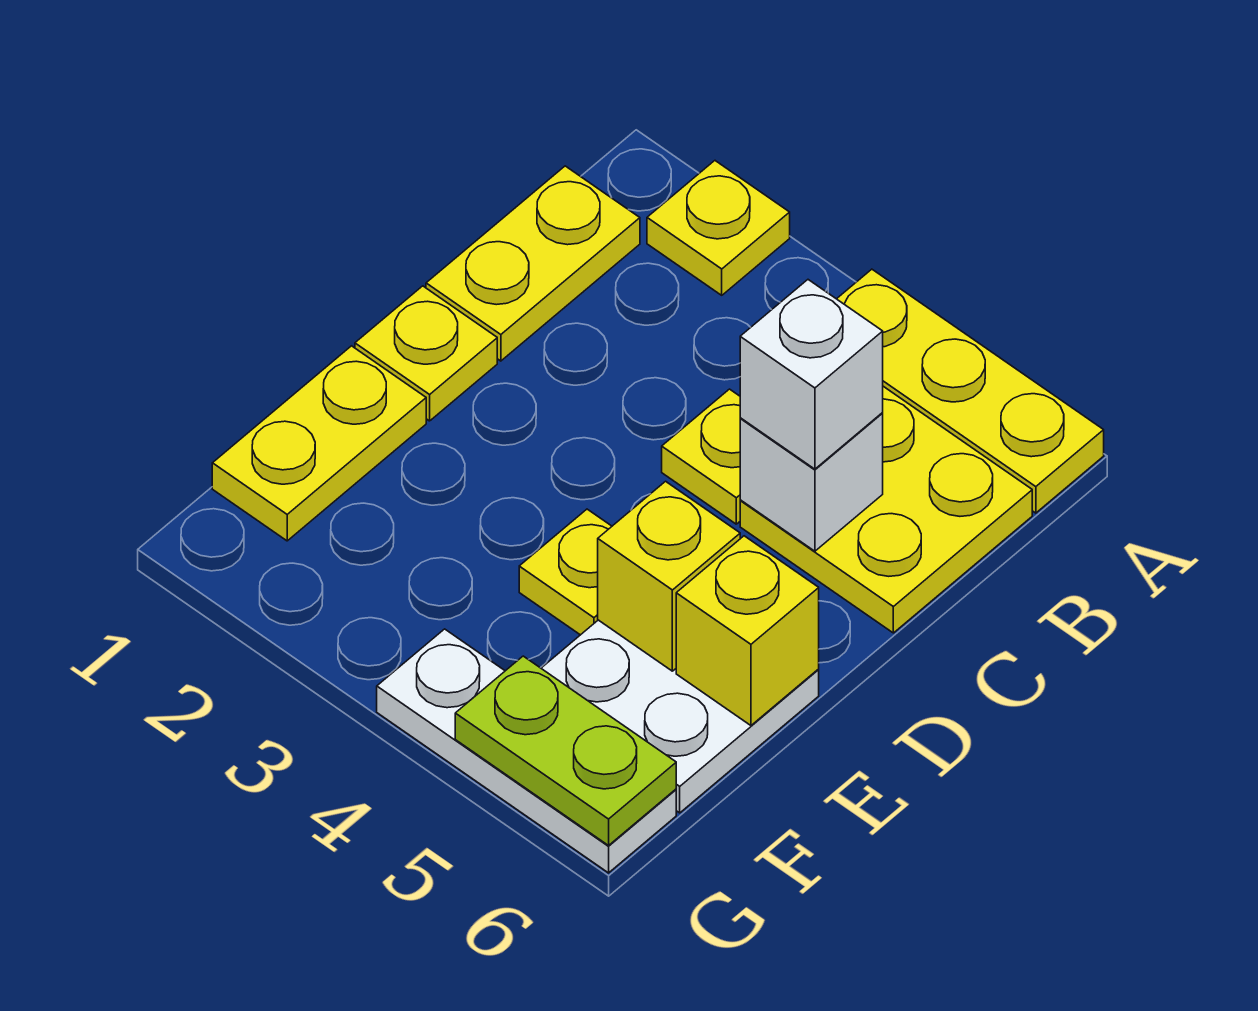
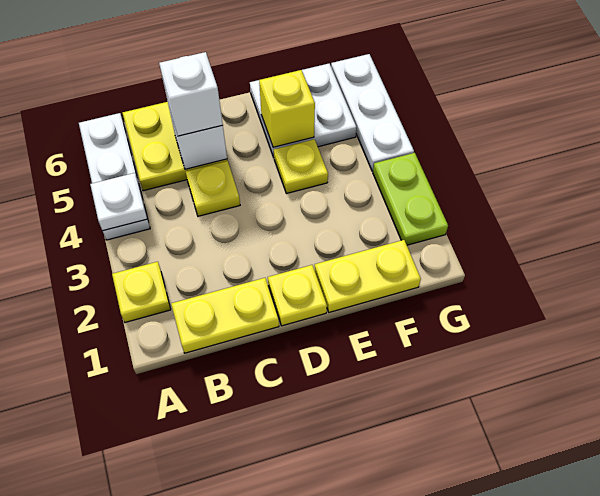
yellow plate A4:A6 level 1 -> white plate A4:A6 level 1
none -> white plate A4 level 2
yellow brick E6 level 2 -> none
lime plate G5:G6 level 2 -> lime plate G2:G3 level 1

